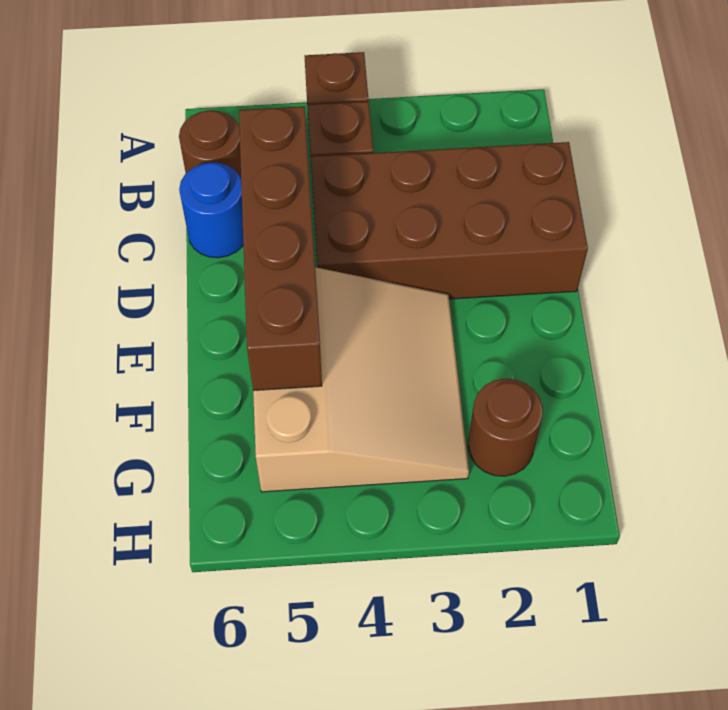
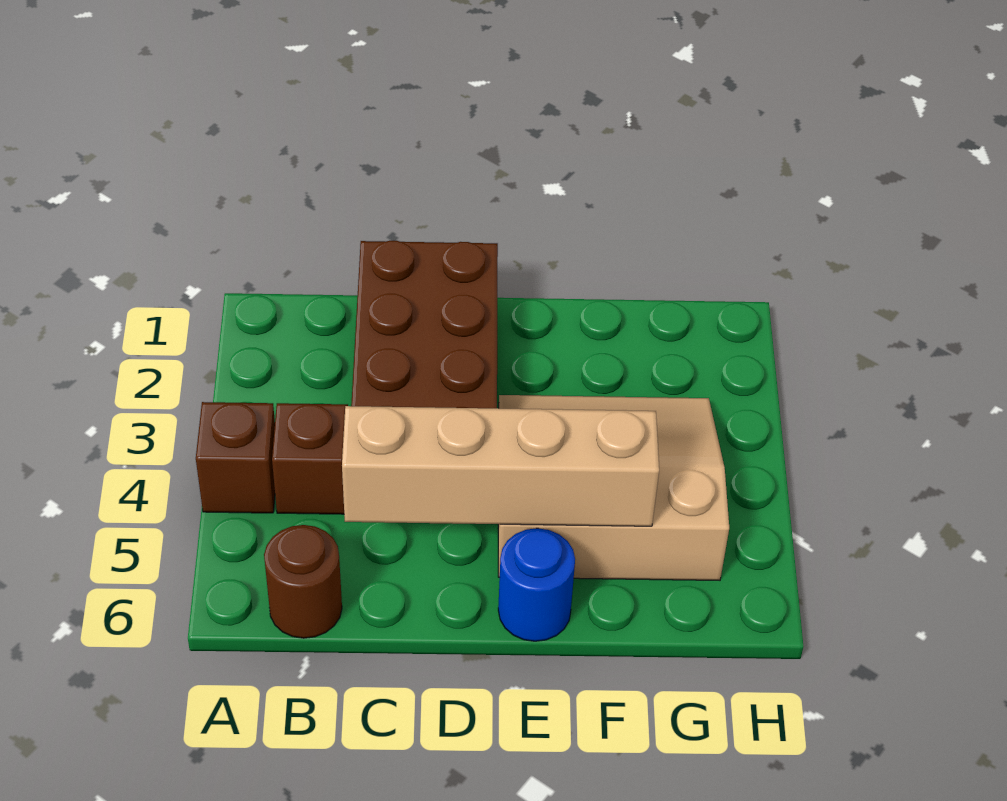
brown brick C5:F5 level 2 -> tan brick C5:F5 level 2
blue round brick C6 level 1 -> blue round brick E6 level 1
brown round brick G2 level 1 -> none

